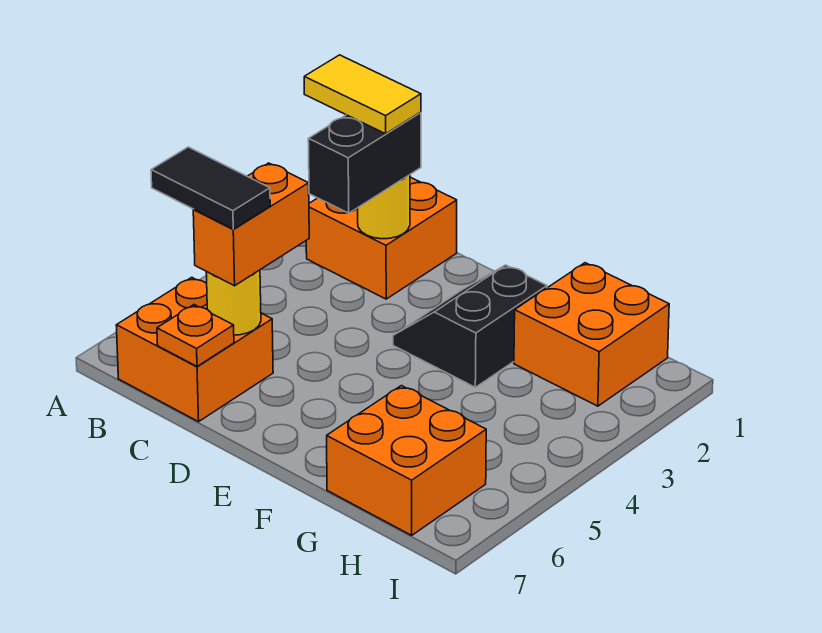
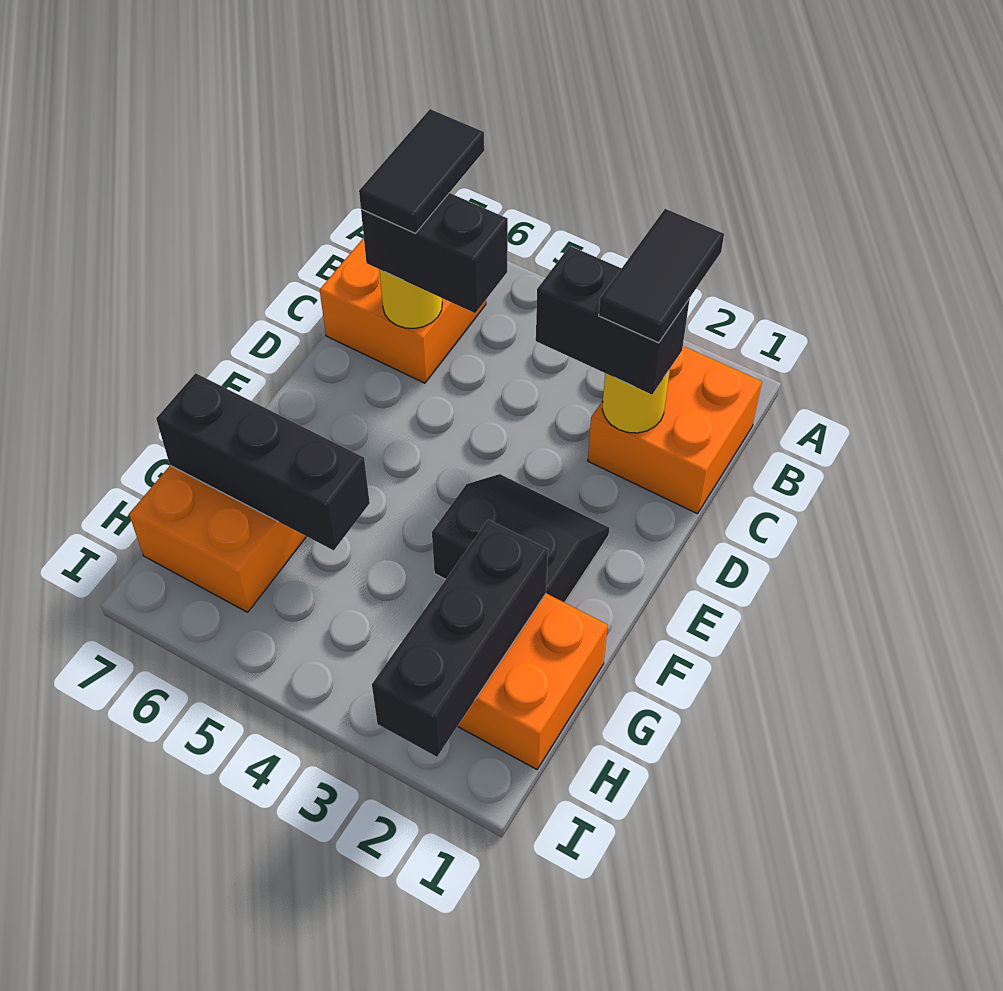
yellow tile B2:C2 level 4 -> black tile B2:C2 level 4
orange brick C5:C6 level 3 -> black brick C5:C6 level 3
orange plate C7 level 2 -> none
none -> black brick G2:I2 level 2
none -> black brick G5:G7 level 2

